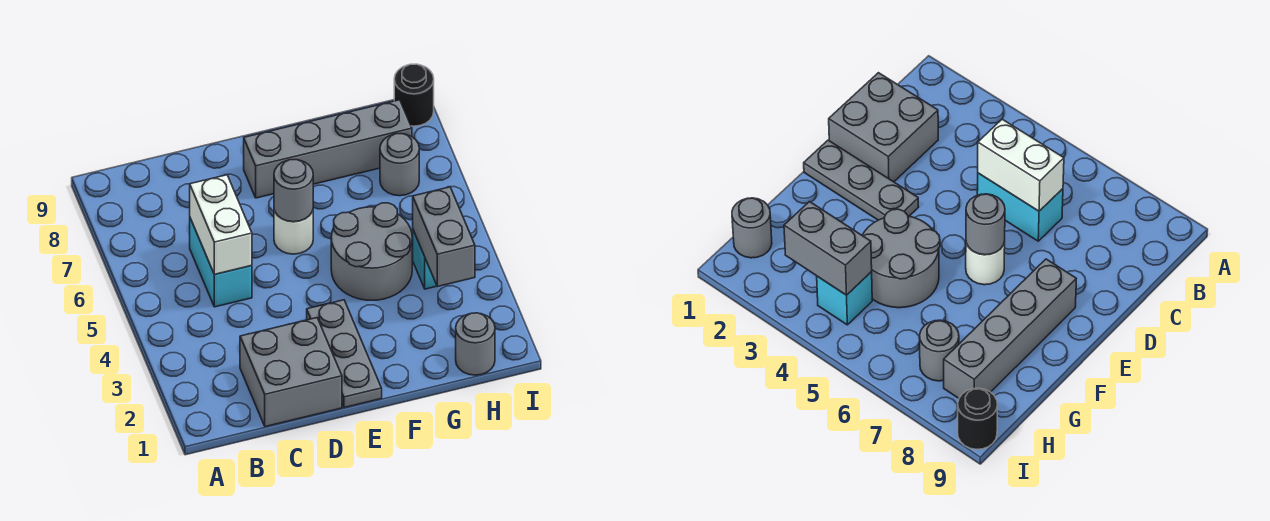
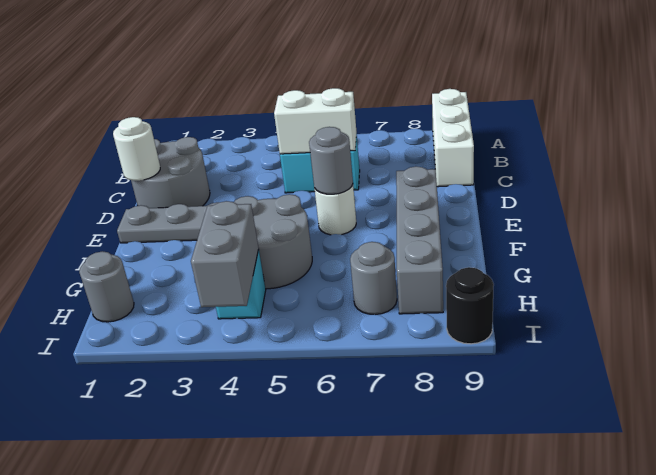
none -> white brick A9:C9 level 1
grey brick C1:D2 level 1 -> grey round brick C1:D2 level 1
none -> white round brick D1 level 2
grey brick H3:H4 level 2 -> grey brick H4:I4 level 2

